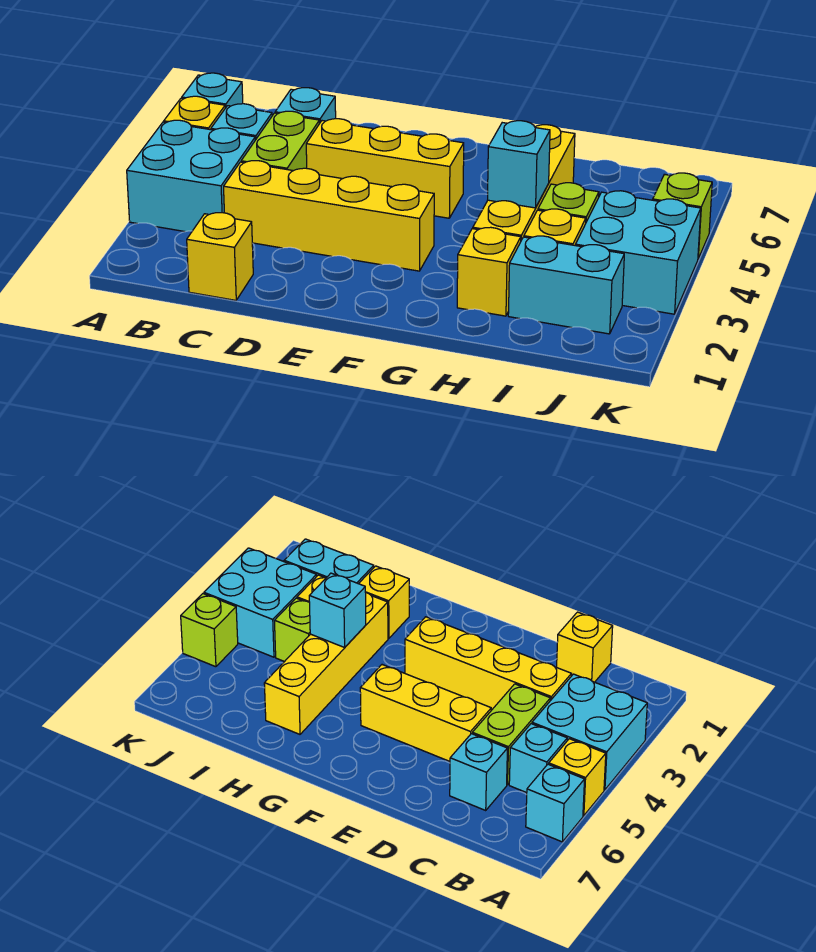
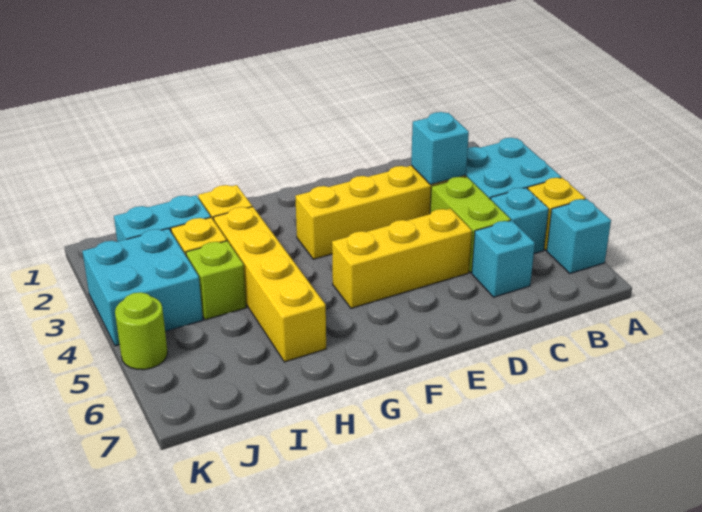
yellow brick C1 level 1 -> none
cyan brick H4 level 2 -> cyan brick C3 level 2
lime brick K5 level 1 -> lime round brick K5 level 1

